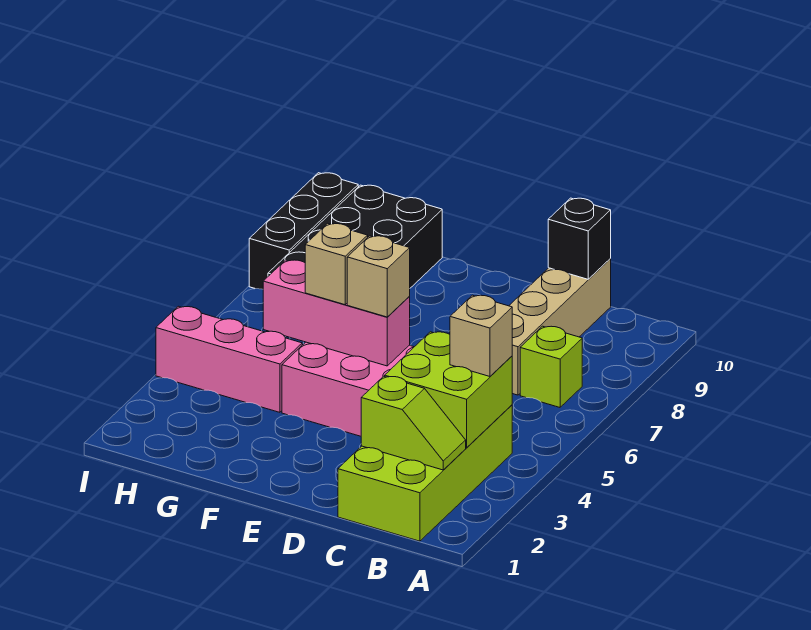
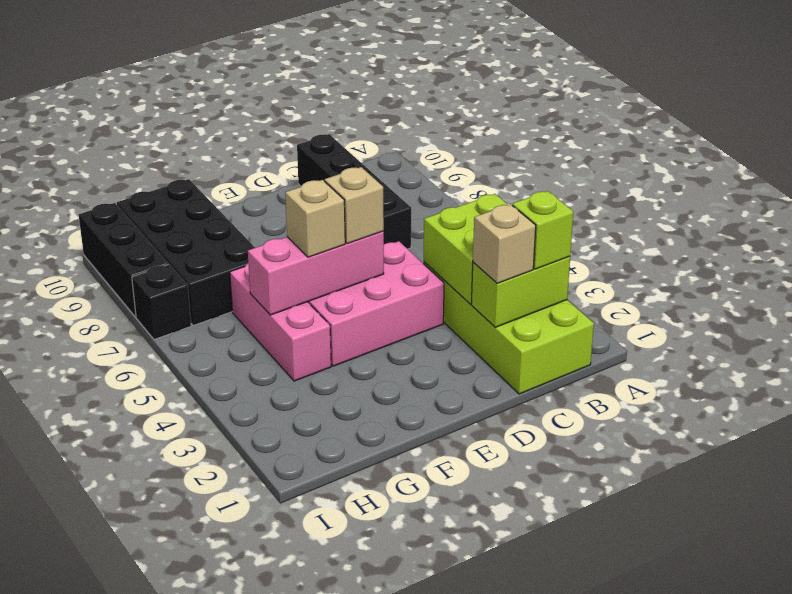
lime slope B2:C2 level 2 top C -> lime brick B2:C2 level 2
tan brick B4 level 3 -> tan brick C2 level 3
lime brick B7 level 1 -> lime brick B2 level 3
tan brick C7:C10 level 1 -> black brick C7:C10 level 1
black brick C10 level 2 -> black brick I7 level 1
pink brick G4:I4 level 1 -> pink brick G4:G6 level 1

